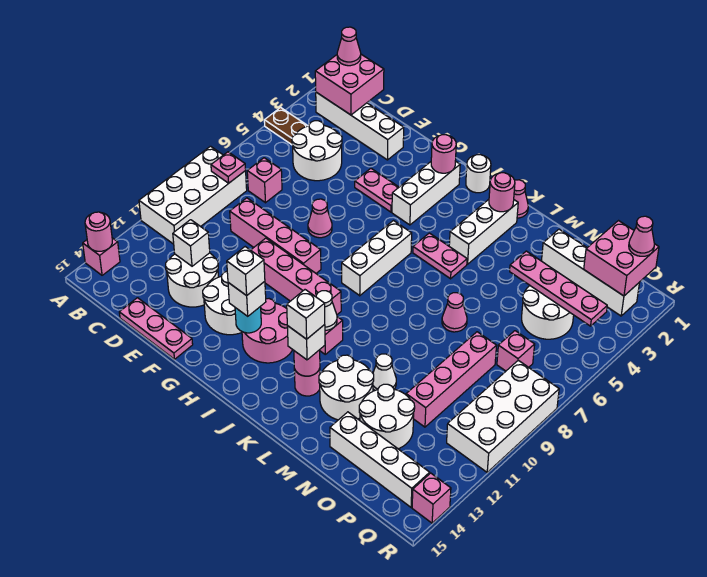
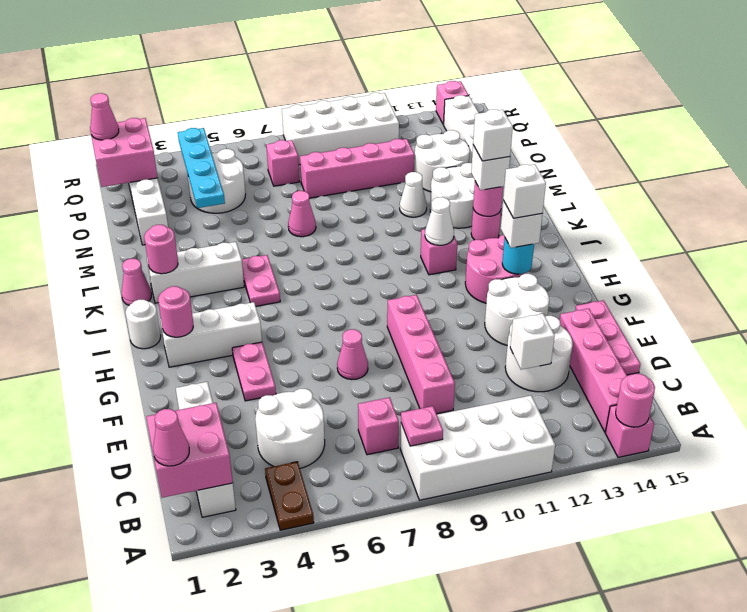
pink brick F10:I10 level 1 -> pink brick B14:E14 level 1
white brick I6:I8 level 1 -> none
pink plate N4:Q4 level 2 -> cyan plate N4:Q4 level 2

